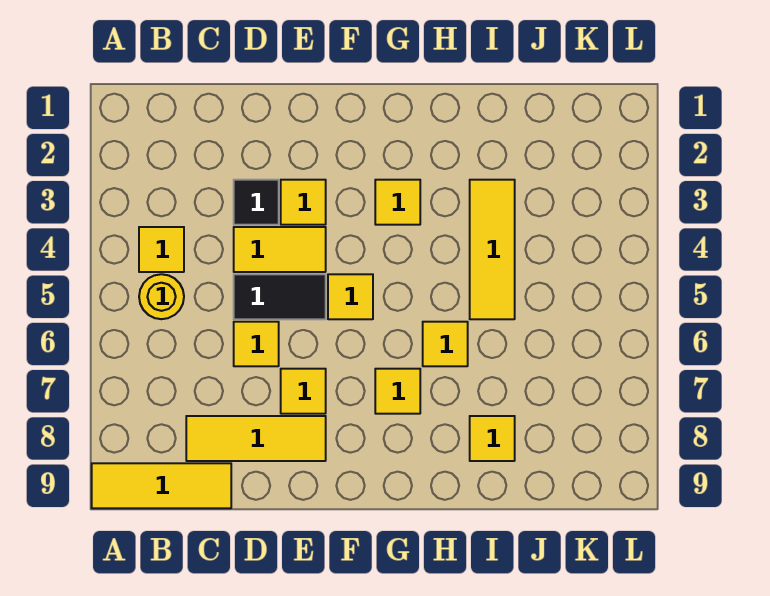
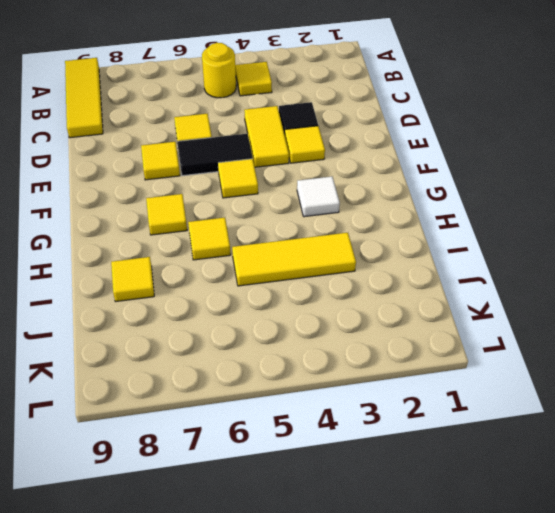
yellow tile C8:E8 level 1 -> none
black tile D5:E5 level 1 -> black tile E5:E6 level 1
yellow tile G3 level 1 -> white tile G3 level 1

